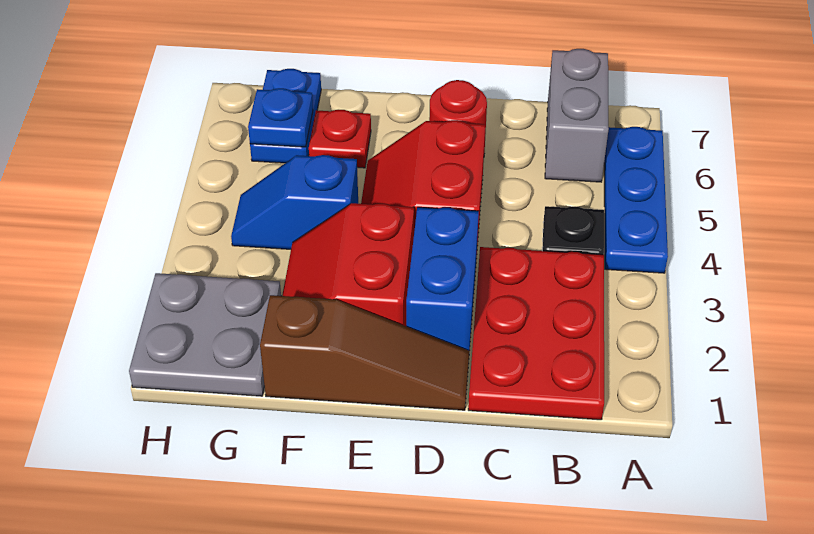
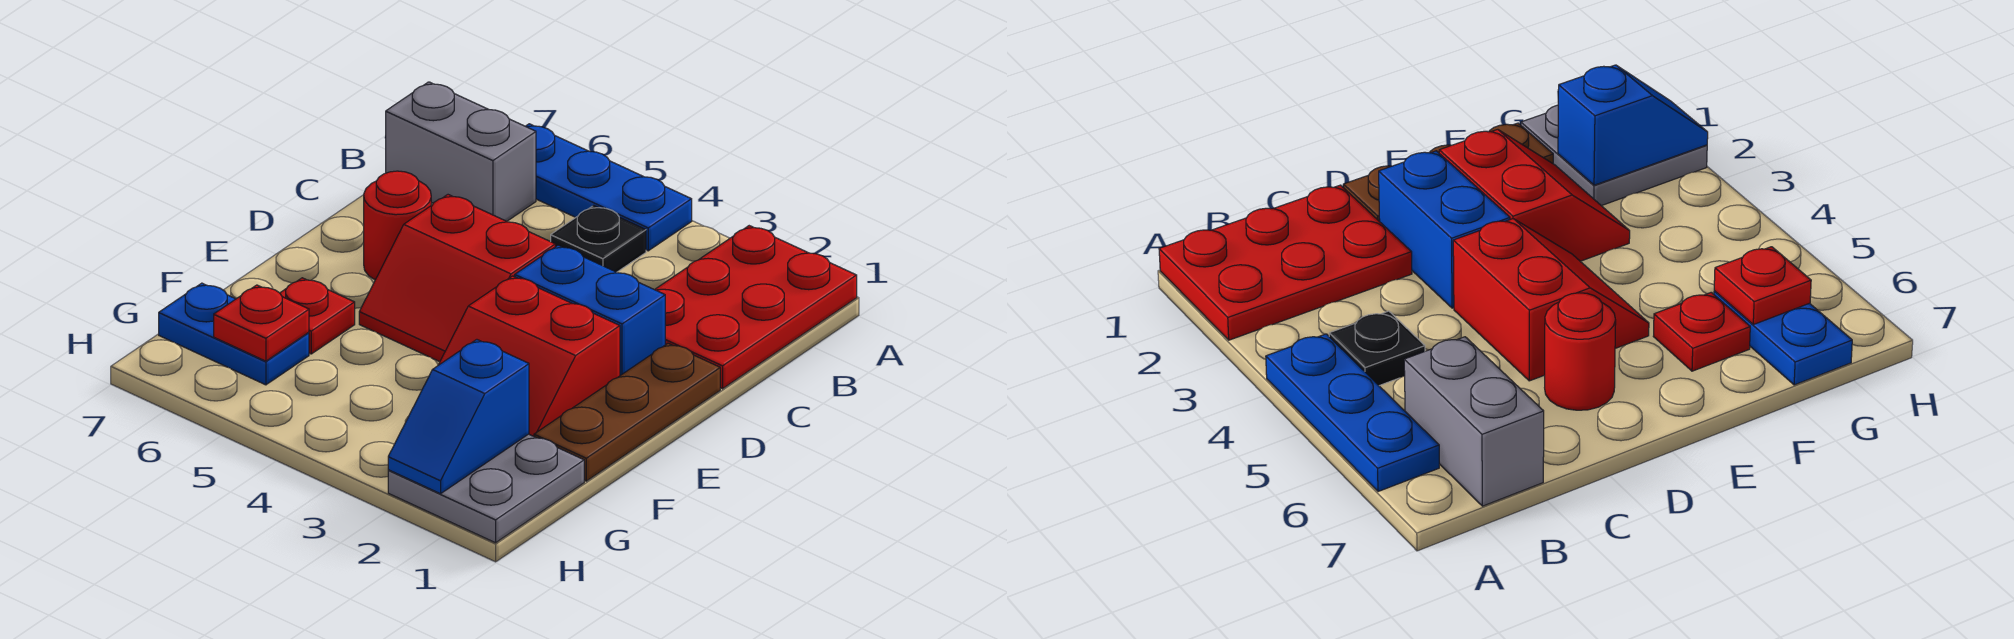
red plate B1:C3 level 1 -> red plate A1:C2 level 1
brown slope D1:F1 level 1 top F -> brown plate D1:F1 level 1
blue slope F4:G4 level 1 top F -> blue slope G2:H2 level 2 top G
blue plate G6 level 2 -> red plate G6 level 2

